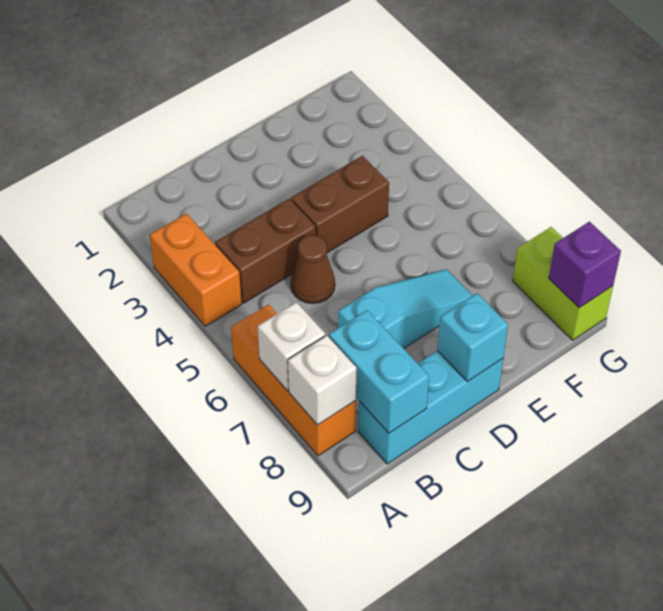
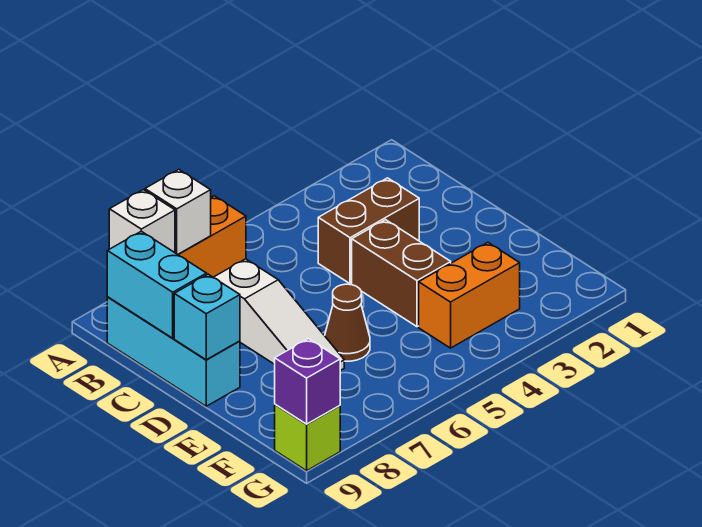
orange brick A3:A4 level 1 -> orange brick F3:F4 level 1
brown brick B4:C4 level 1 -> brown brick C3:C4 level 1
cyan brick B8:B9 level 2 -> cyan brick B9:C9 level 2
brown cone C5 level 1 -> brown cone E6 level 1
cyan slope C7:E7 level 1 top C -> white slope C7:E7 level 1 top C
lime brick G8:G9 level 1 -> lime brick G9 level 1

